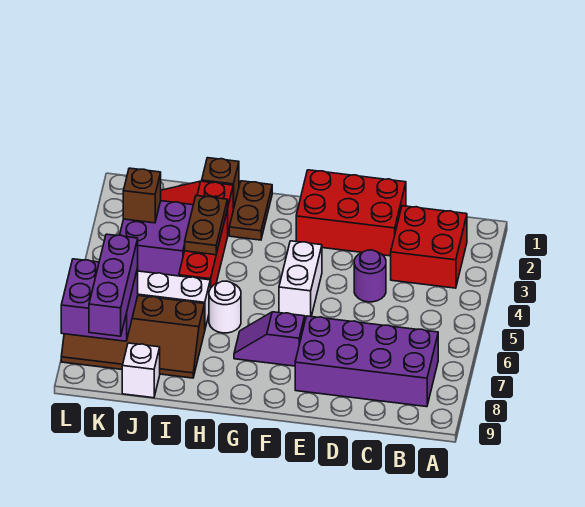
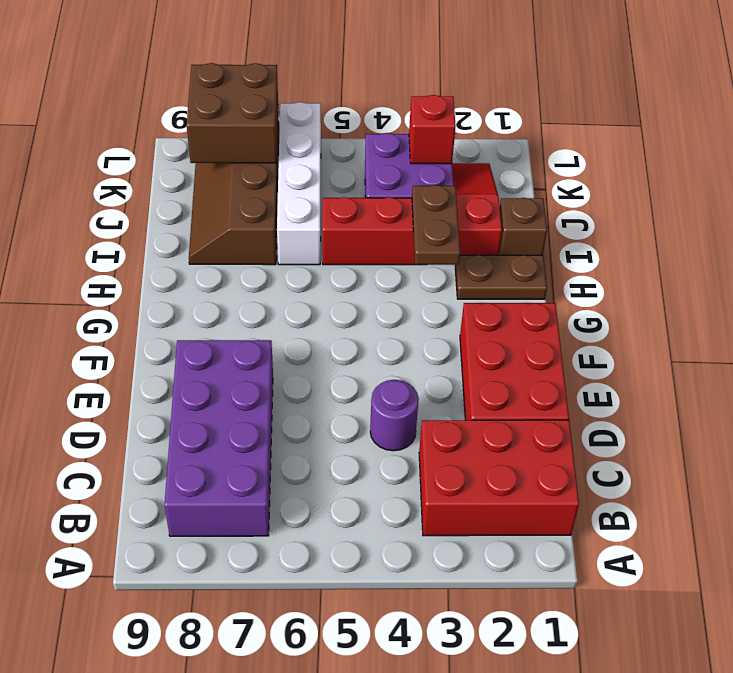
red brick B2:C3 level 1 -> red brick B1:C3 level 1
white brick F4:F5 level 1 -> none
purple slope F7:G7 level 1 top F -> none
white round brick H6 level 1 -> none
brown plate I3:I4 level 2 -> brown plate H3:I3 level 2
white brick J9 level 1 -> none
brown brick K3 level 2 -> red brick K3 level 2
purple brick K7:L8 level 2 -> brown brick K7:L8 level 2
purple brick K7:K9 level 3 -> none

